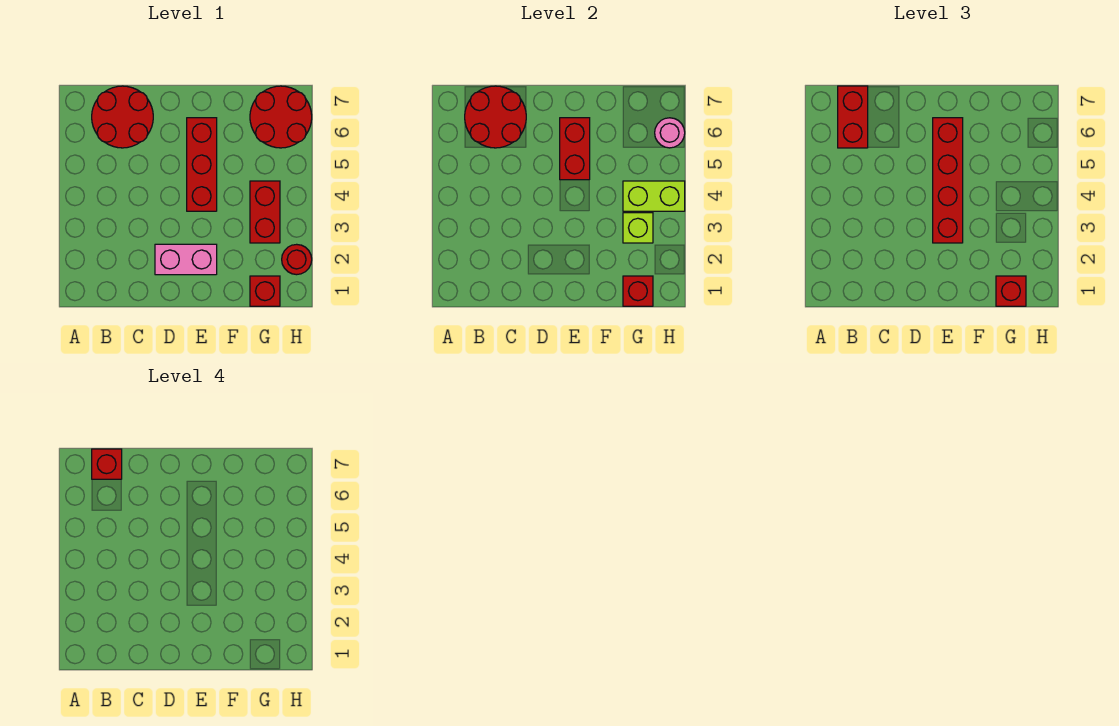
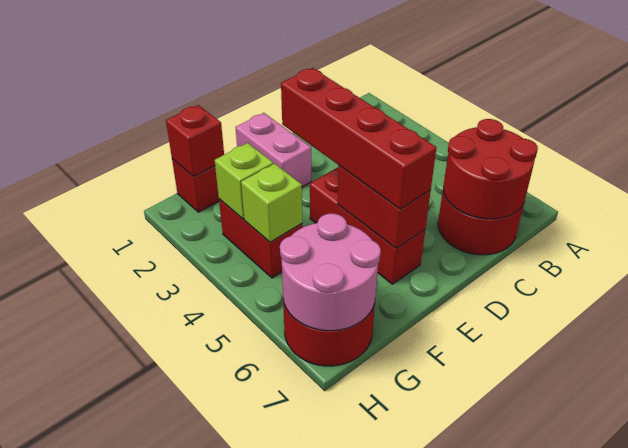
red brick B6:B7 level 3 -> none
red brick B7 level 4 -> none
pink brick D2:E2 level 1 -> pink brick E1:E2 level 1
red brick G1 level 3 -> none
lime brick G4:H4 level 2 -> lime brick G4 level 2
red round brick H2 level 1 -> none
pink round brick H6 level 2 -> pink round brick G6:H7 level 2

